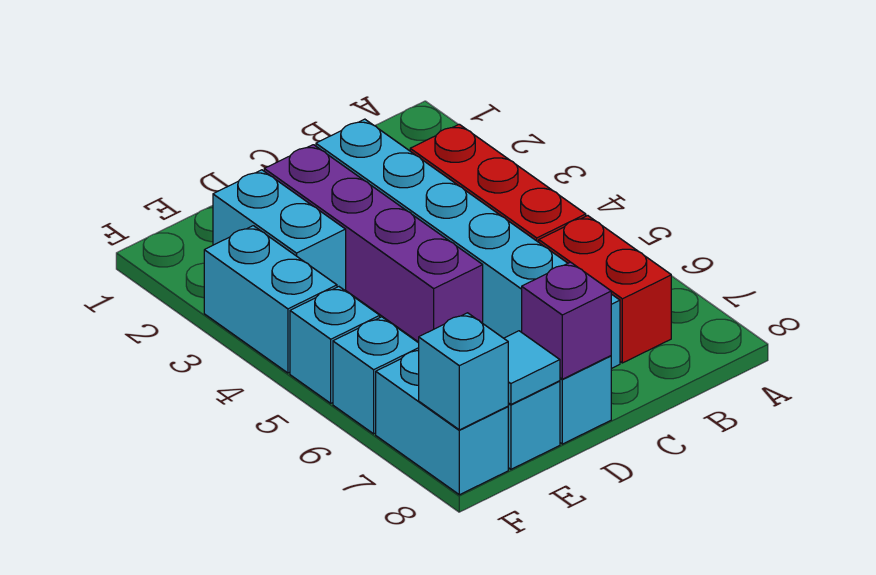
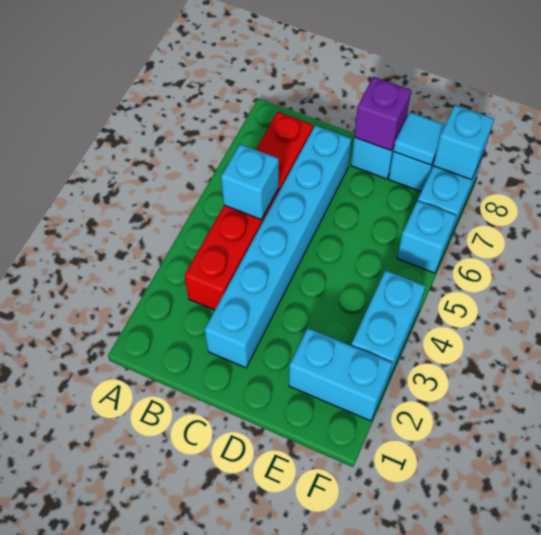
purple brick D2:D5 level 1 -> none
cyan brick E2:E3 level 1 -> cyan brick E2:F2 level 1
cyan brick F5 level 1 -> cyan brick B5 level 2

